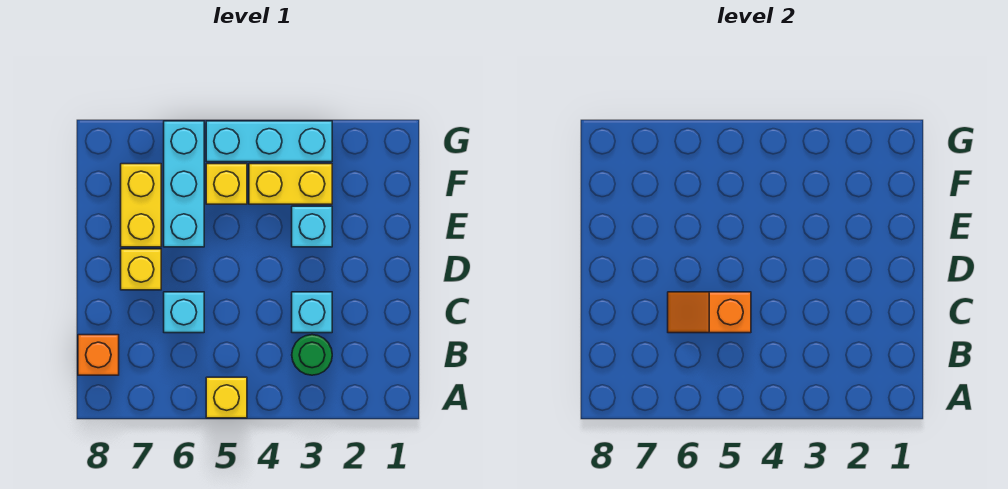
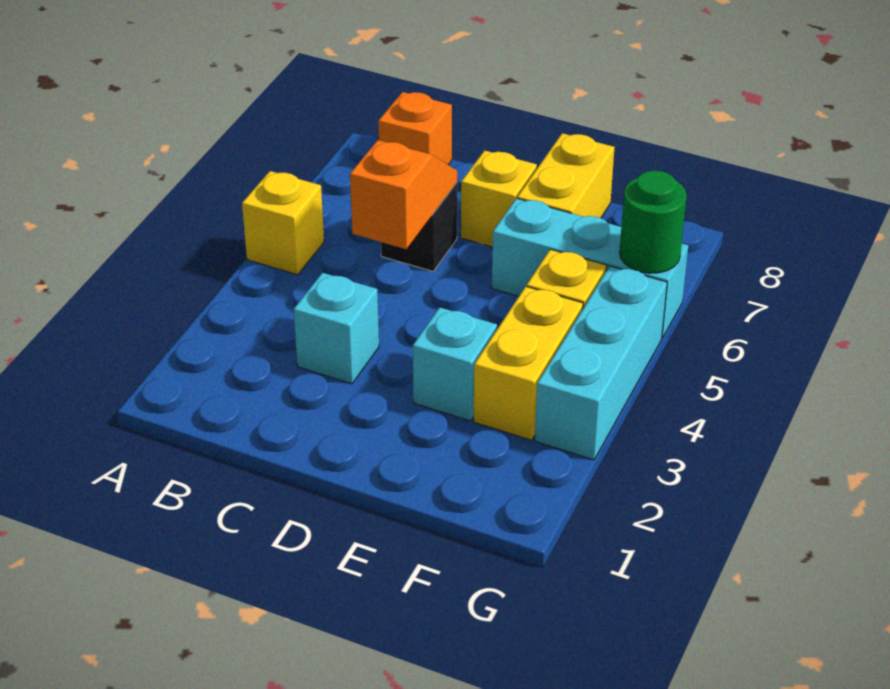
green round brick B3 level 1 -> green round brick G6 level 2
cyan brick C6 level 1 -> black brick C6 level 1
yellow brick E7:F7 level 1 -> yellow brick E7:E8 level 1

